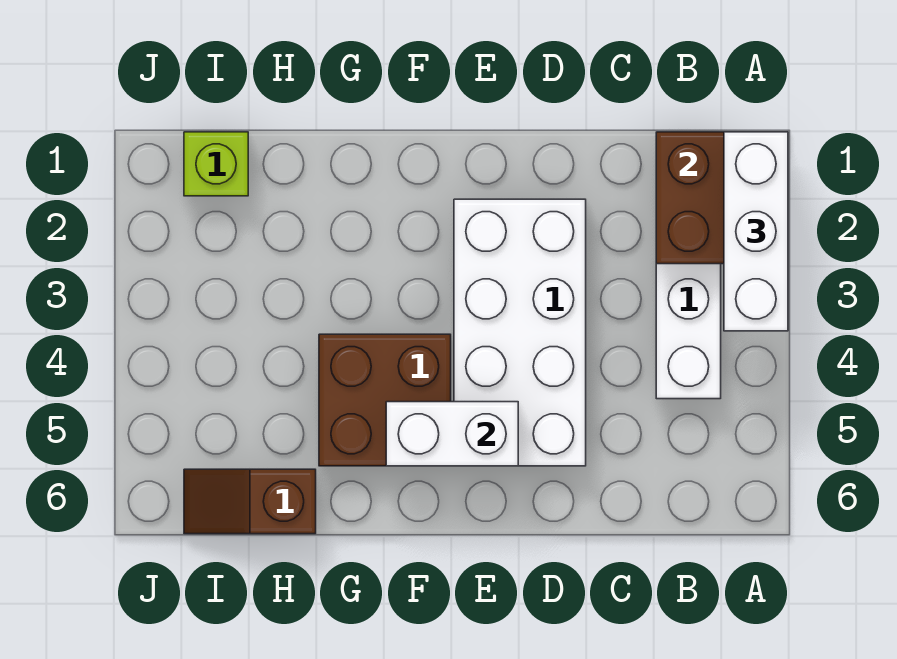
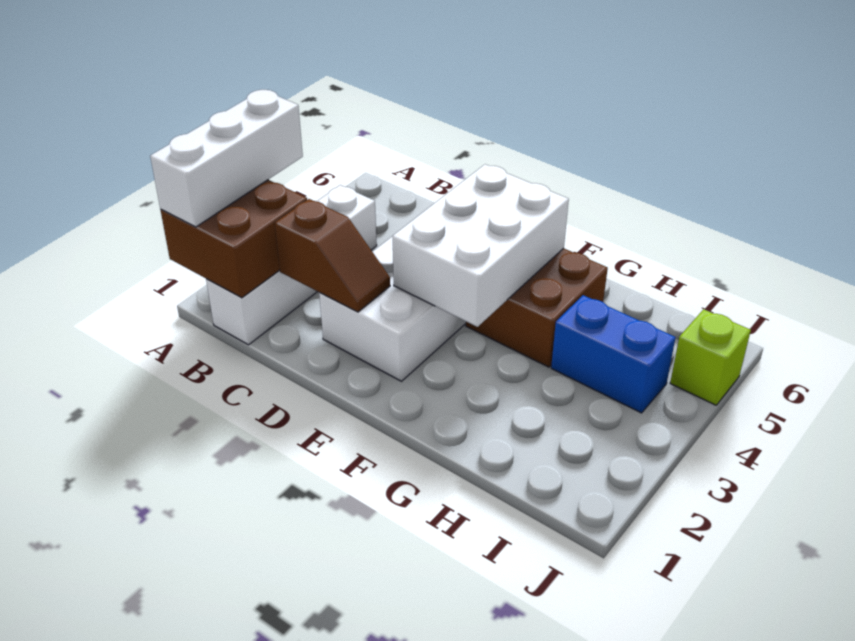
white brick E5:F5 level 2 -> white brick E3:F5 level 2
none -> blue brick H4:I4 level 1
brown slope H6:I6 level 1 top H -> brown slope C2:D2 level 2 top C
lime brick I1 level 1 -> lime brick J5 level 1

